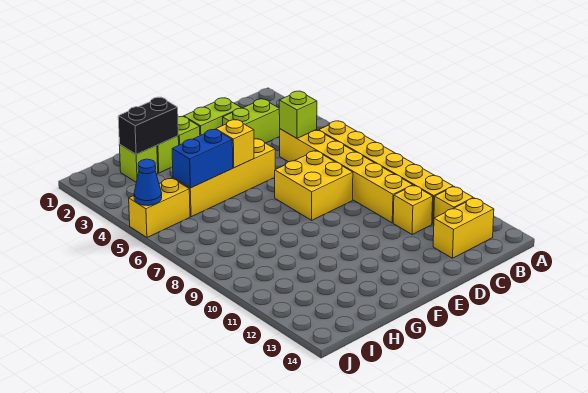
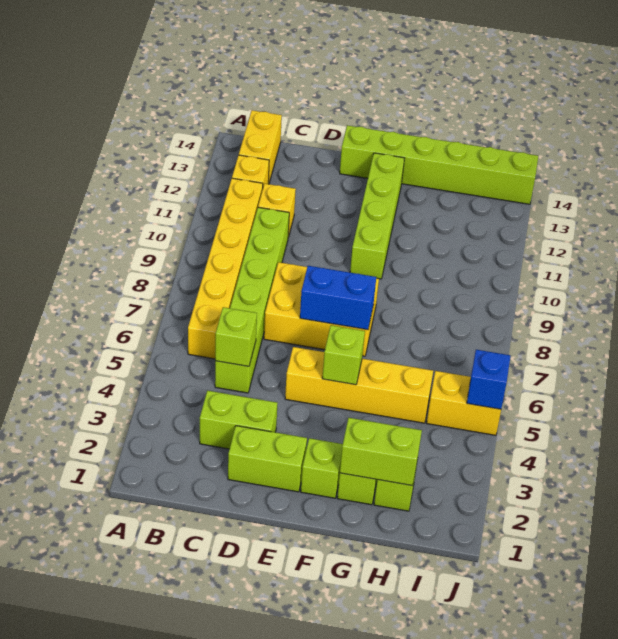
yellow brick B13:C13 level 1 -> yellow brick B13:B14 level 1
yellow brick C5:C10 level 1 -> lime brick C5:C10 level 1
yellow brick D7:E8 level 1 -> yellow brick D7:F8 level 1
none -> lime brick E14:J14 level 1
yellow brick F5 level 2 -> lime brick F5 level 2
none -> lime brick F10:F13 level 1
black brick G2:H2 level 2 -> lime brick G2:H2 level 2
blue brick G5:H5 level 2 -> blue brick E7:F7 level 2
blue cone J5 level 2 -> blue brick J5 level 2

